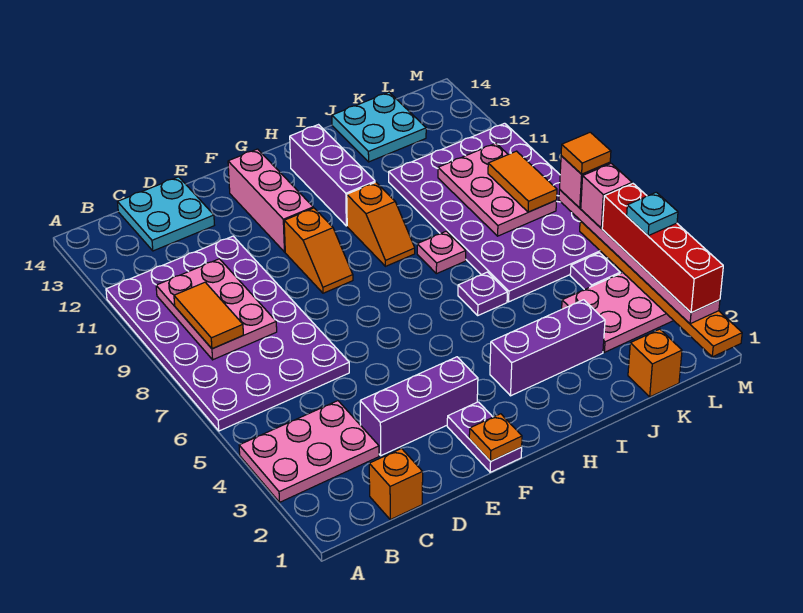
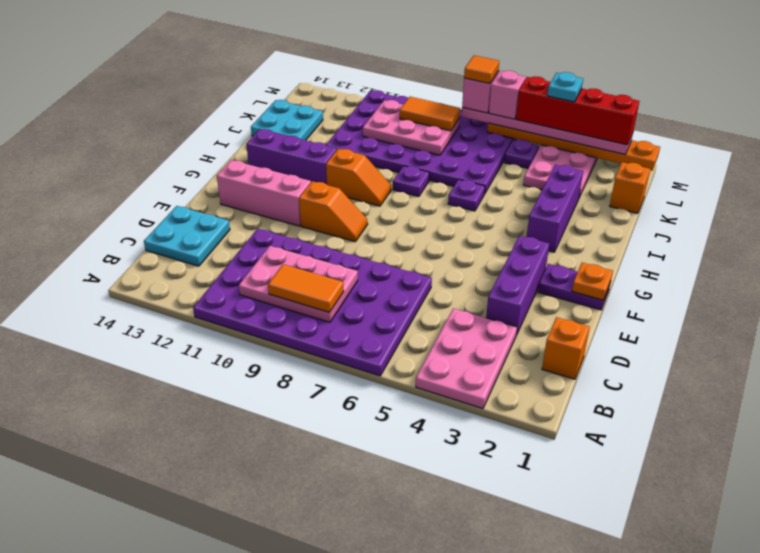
pink plate I8 level 1 -> purple plate I8 level 1

